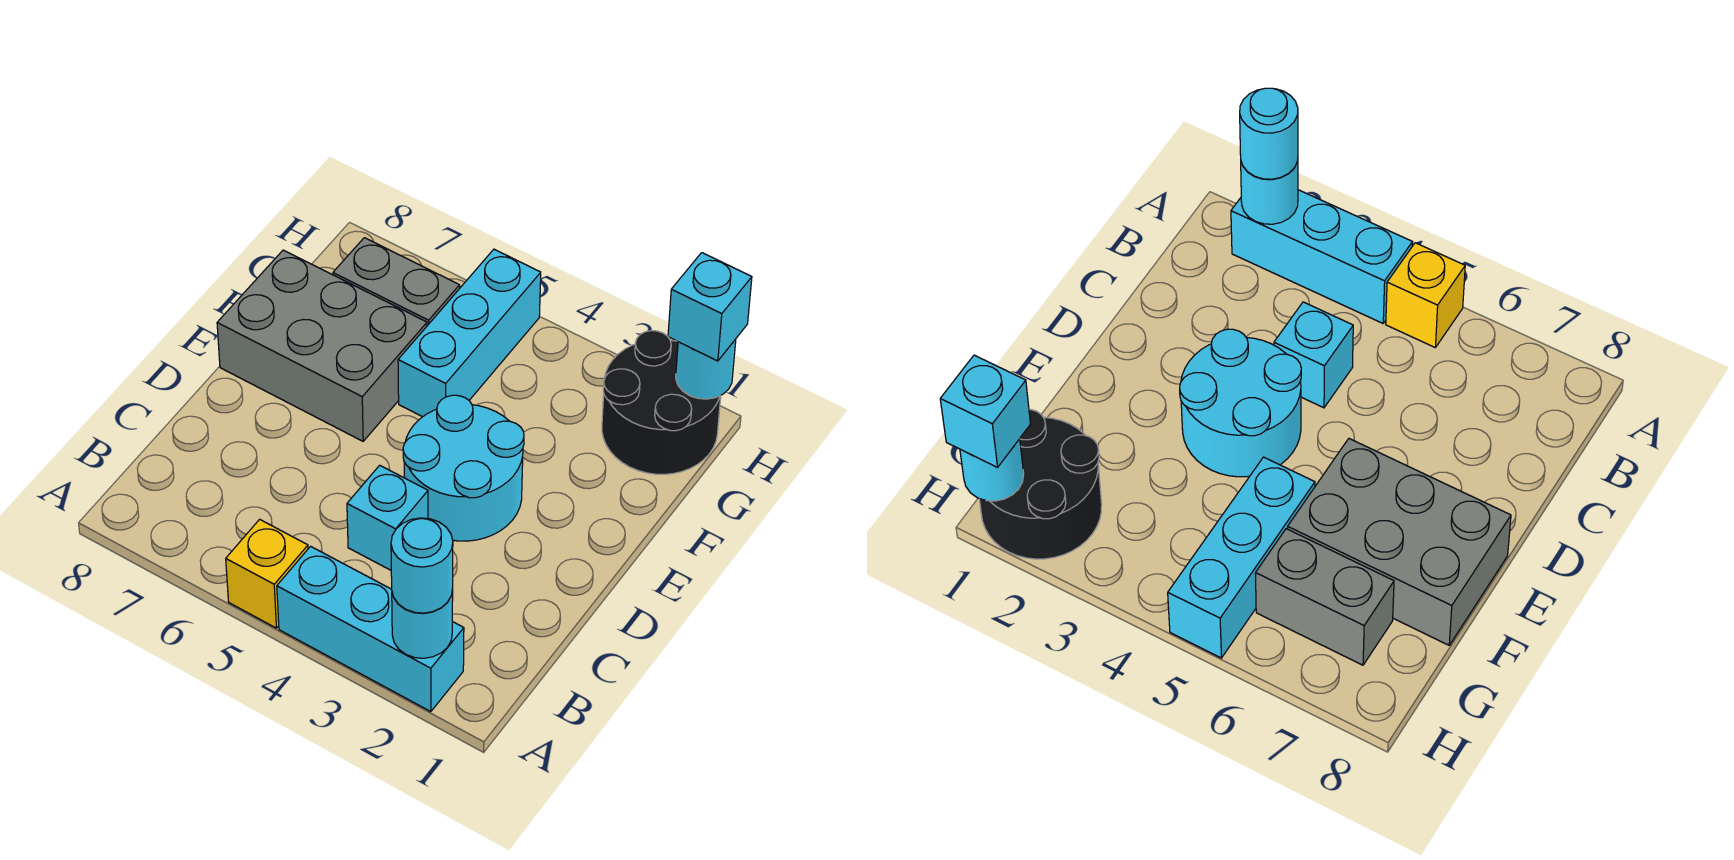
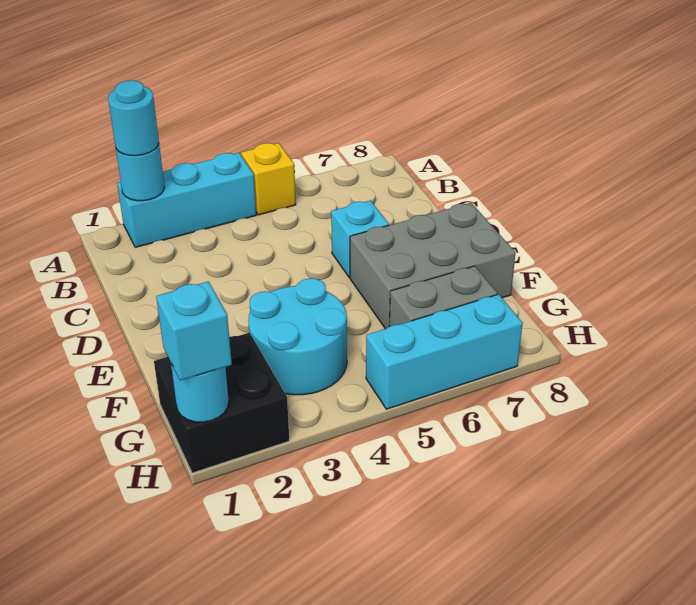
cyan brick C4 level 1 -> cyan brick D6 level 1
cyan round brick D3:E4 level 1 -> cyan round brick F3:G4 level 1
cyan brick F5:H5 level 1 -> cyan brick H5:H7 level 1
black round brick G1:H2 level 1 -> black brick G1:H2 level 1

